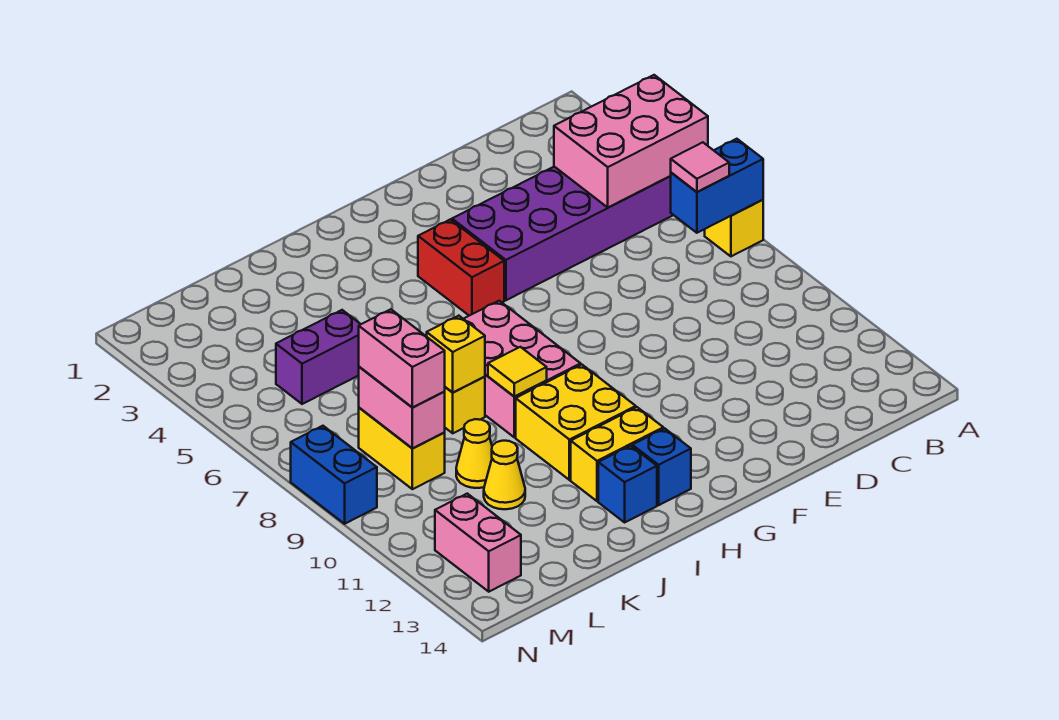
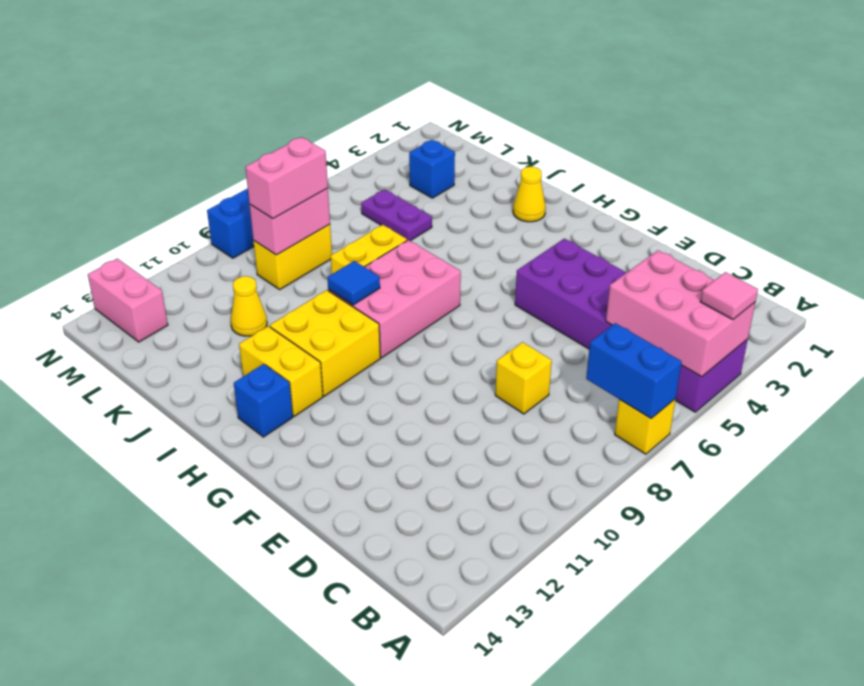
pink tile B7 level 3 -> pink tile A4 level 3
red brick G4:G5 level 1 -> none
yellow tile I9 level 2 -> blue tile I9 level 2
blue brick I13 level 1 -> blue brick L3 level 1
yellow brick J8 level 2 -> yellow brick D8 level 1
purple brick K5:L5 level 1 -> purple plate K5:L5 level 1
yellow cone K10 level 1 -> yellow cone I2 level 1
pink brick M12:M13 level 1 -> pink brick M13:N13 level 1

